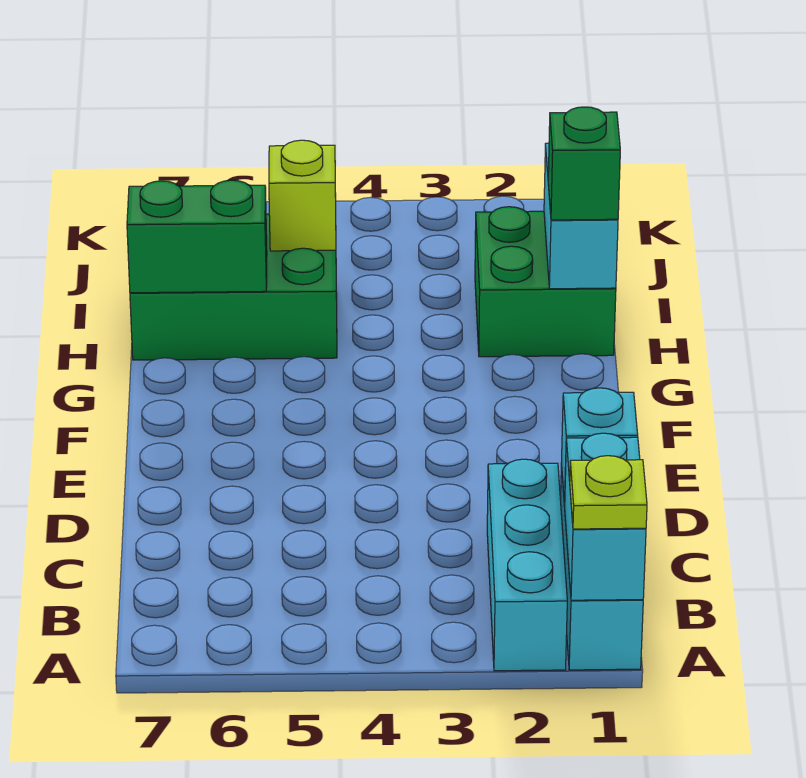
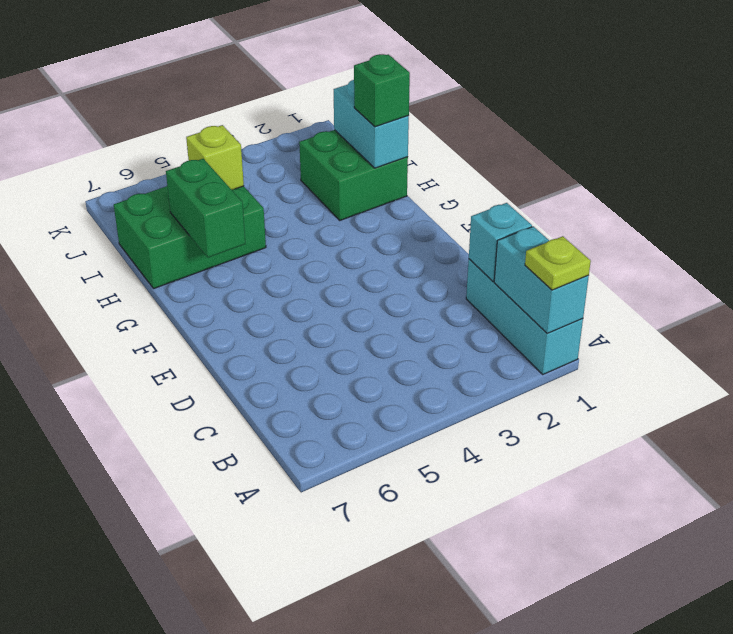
cyan brick A2:C2 level 1 -> none
green brick H6:H7 level 2 -> green brick G6:H6 level 2

